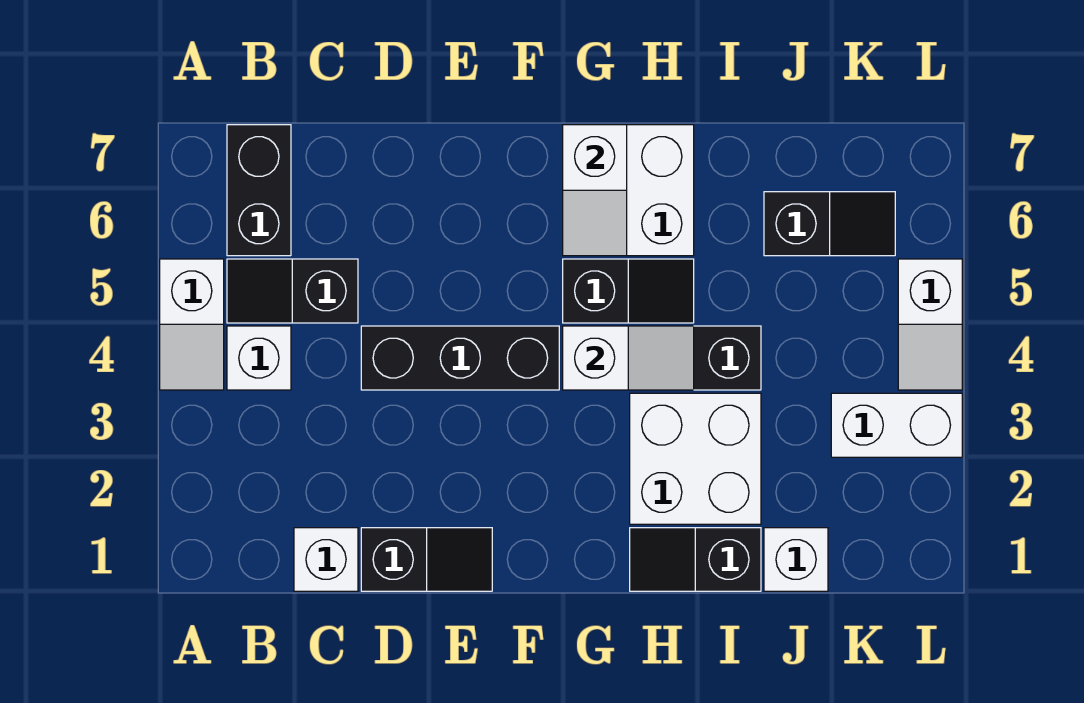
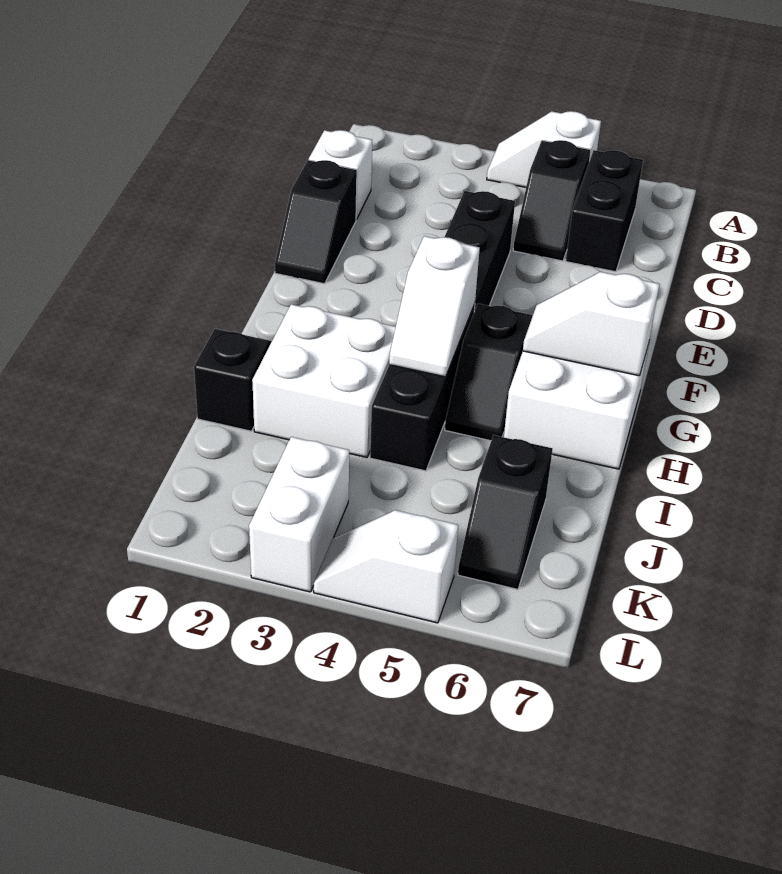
white brick B4 level 1 -> none
black slope B5:C5 level 1 top C -> black slope B5:C5 level 1 top B
black brick B6:B7 level 1 -> black brick B6:C6 level 1
white brick J1 level 1 -> none

